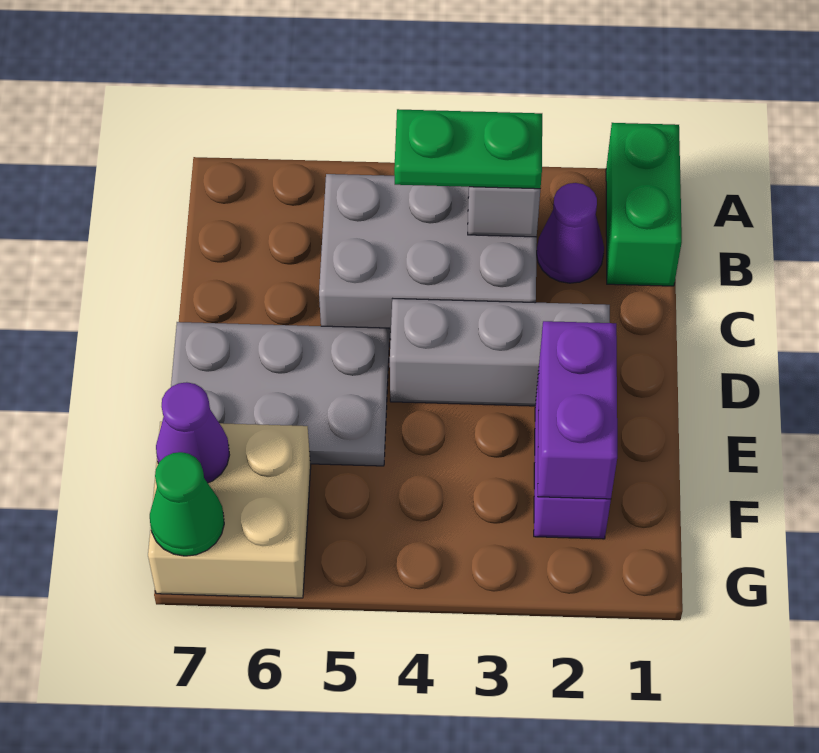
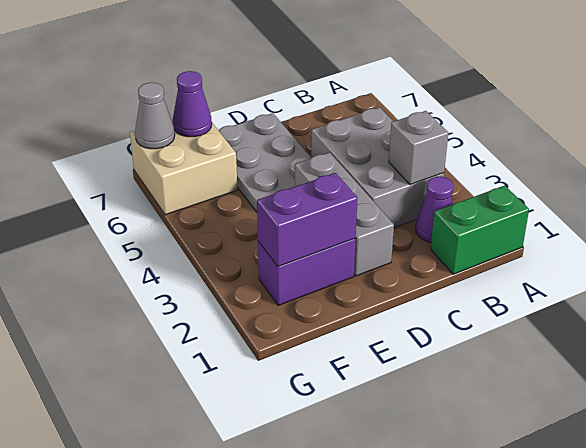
green plate B3:B4 level 3 -> none
green cone G7 level 2 -> grey cone G7 level 2

